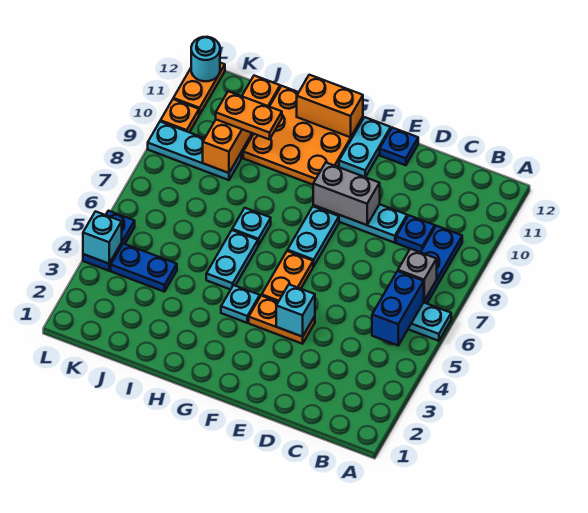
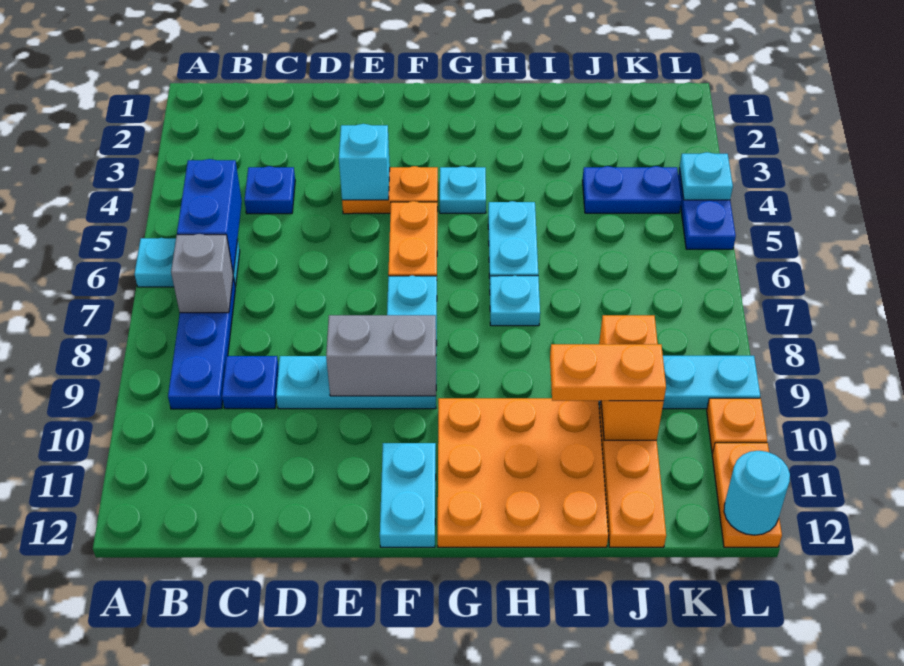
blue plate E12 level 1 -> blue plate C4 level 1
orange brick G12:H12 level 2 -> none
cyan brick L4 level 2 -> cyan plate L4 level 2

